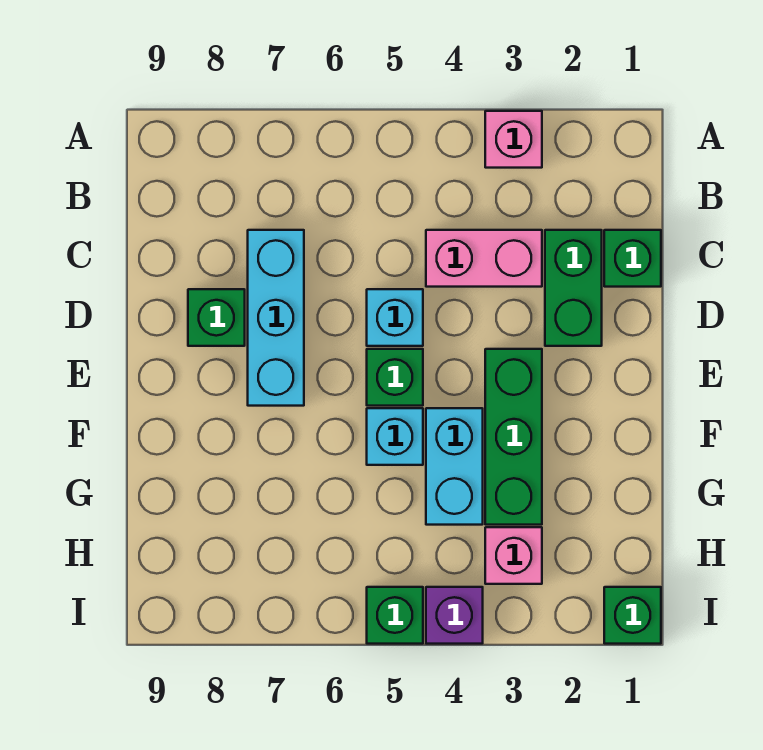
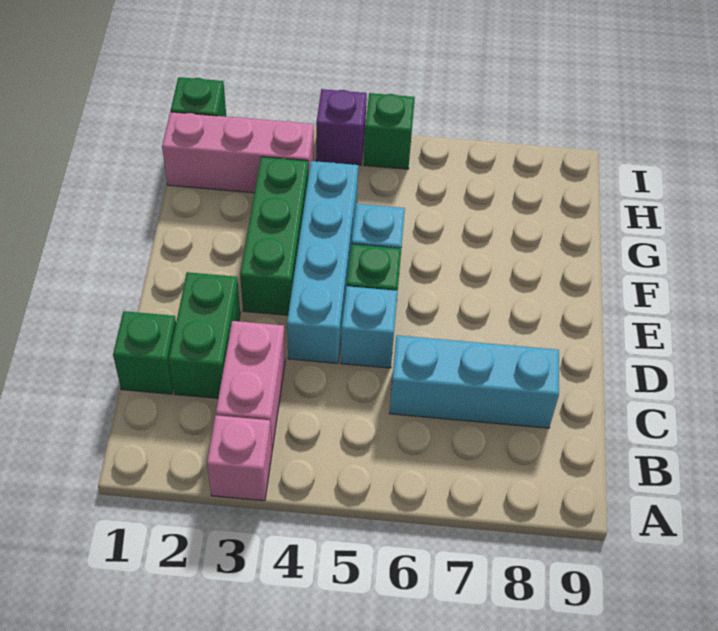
pink brick C3:C4 level 1 -> pink brick B3:C3 level 1
cyan brick C7:E7 level 1 -> cyan brick C6:C8 level 1
green brick D8 level 1 -> none
cyan brick F4:G4 level 1 -> cyan brick D4:G4 level 1
pink brick H3 level 1 -> pink brick H1:H3 level 1

